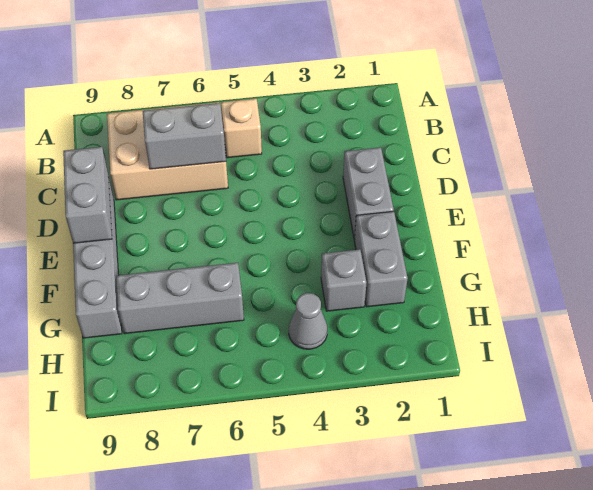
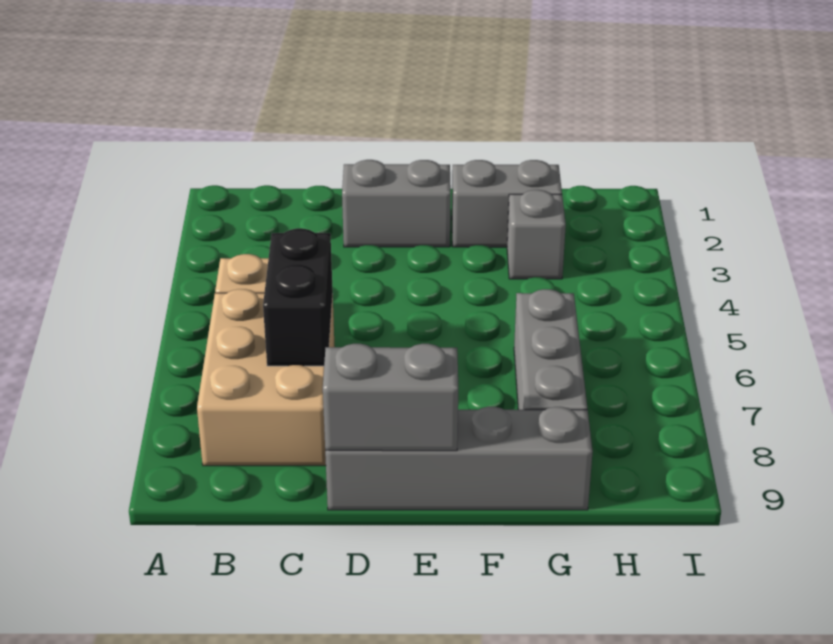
grey brick C6:C7 level 2 -> black brick C6:C7 level 2
grey cone H4 level 1 -> none

